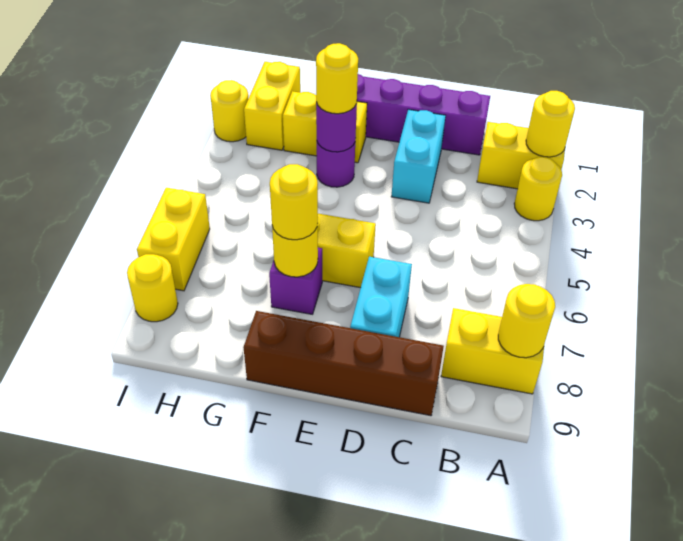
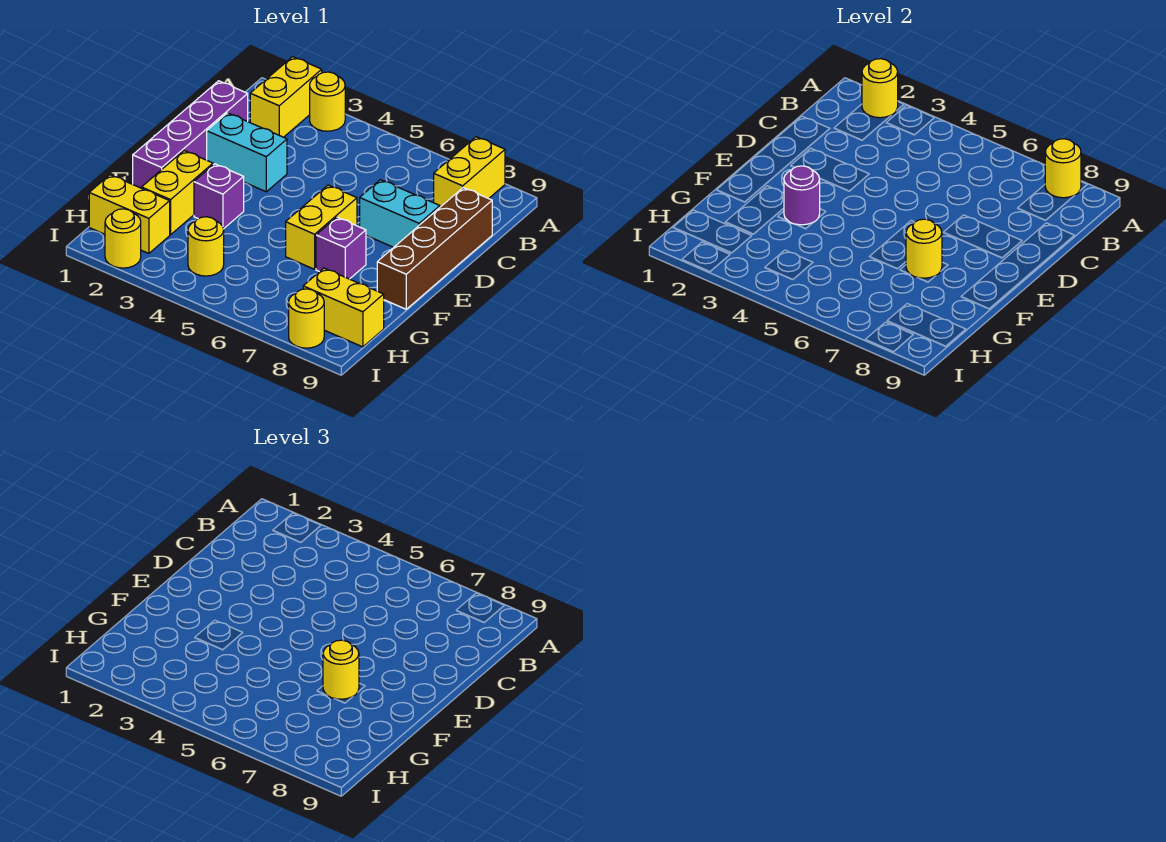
purple round brick F3 level 1 -> purple brick F3 level 1
yellow round brick F3 level 3 -> yellow round brick H4 level 1
yellow brick I6:I7 level 1 -> yellow brick H8:H9 level 1

